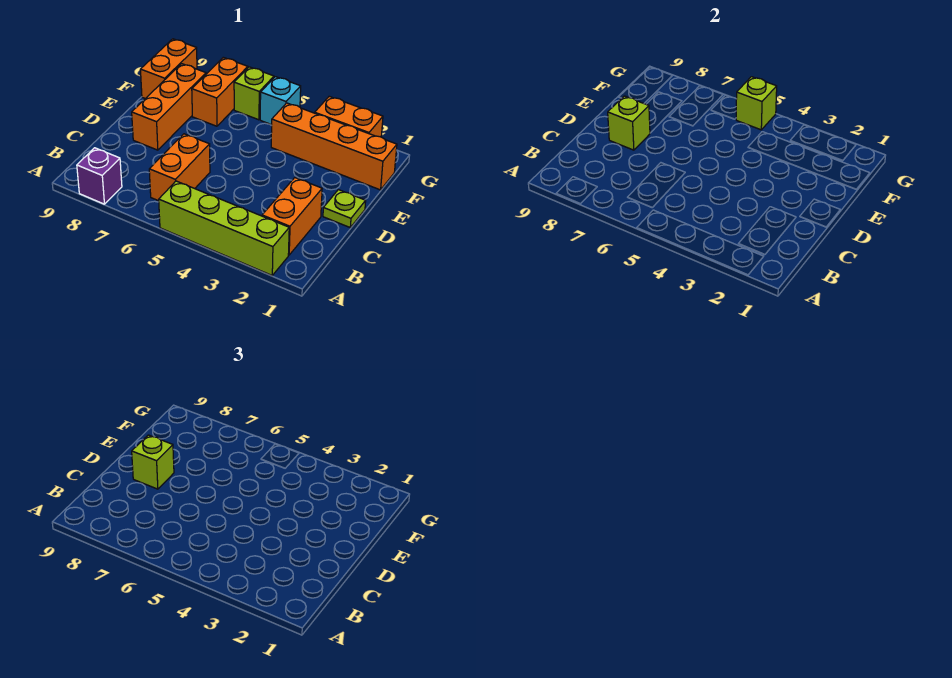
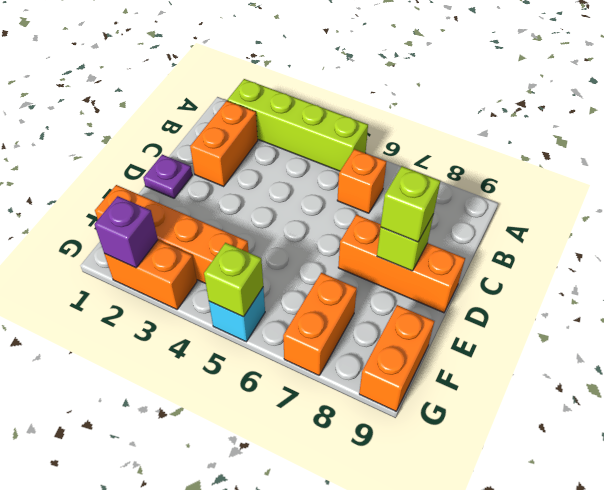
purple brick A8 level 1 -> purple brick G2 level 2
orange brick B6:C6 level 1 -> orange brick B6 level 1
lime plate D1 level 1 -> purple plate D1 level 1
orange brick D8:F8 level 1 -> orange brick D7:D9 level 1
lime brick G6 level 1 -> none

